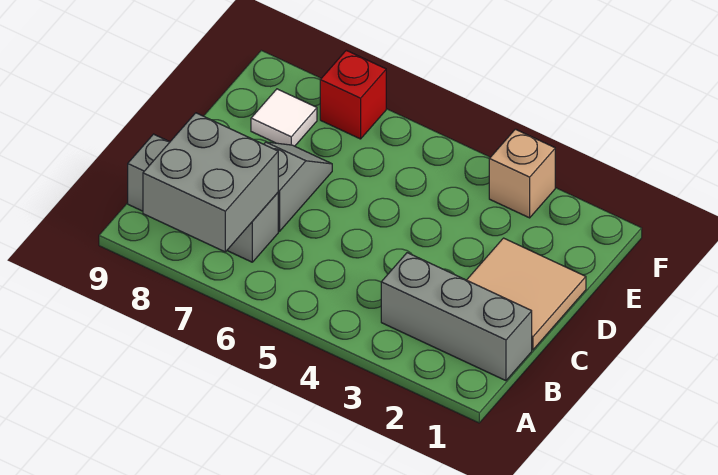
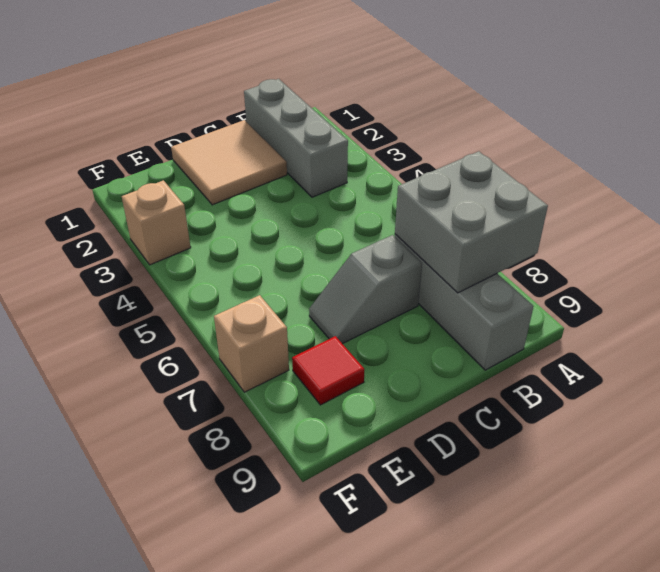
white tile E8 level 1 -> red tile E8 level 1
red brick F7 level 1 -> tan brick F7 level 1

